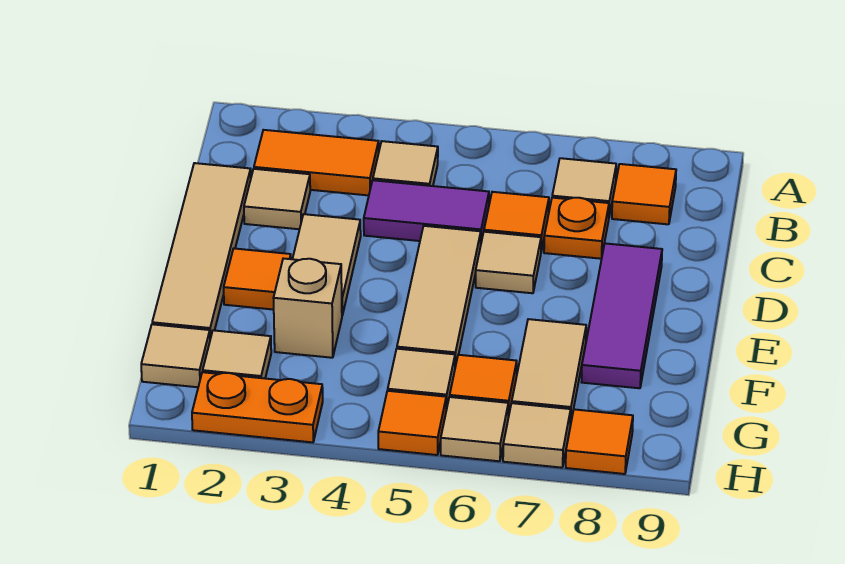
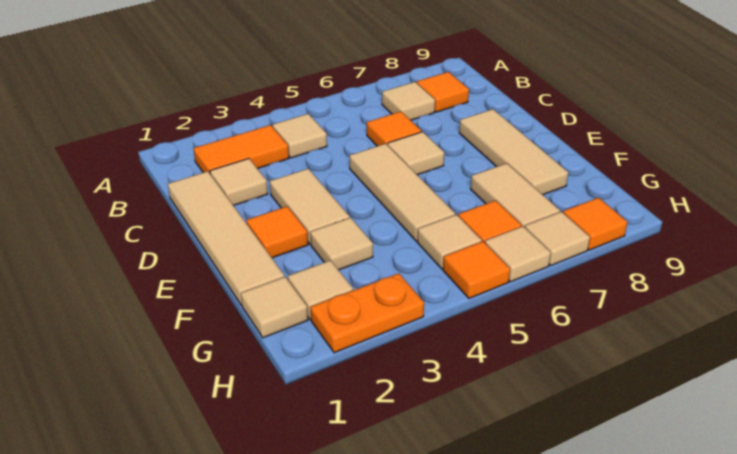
purple tile C4:C5 level 1 -> none
orange plate C7 level 1 -> none
purple tile D8:F8 level 1 -> tan tile D8:F8 level 1
tan brick F3 level 1 -> tan tile F3 level 1

